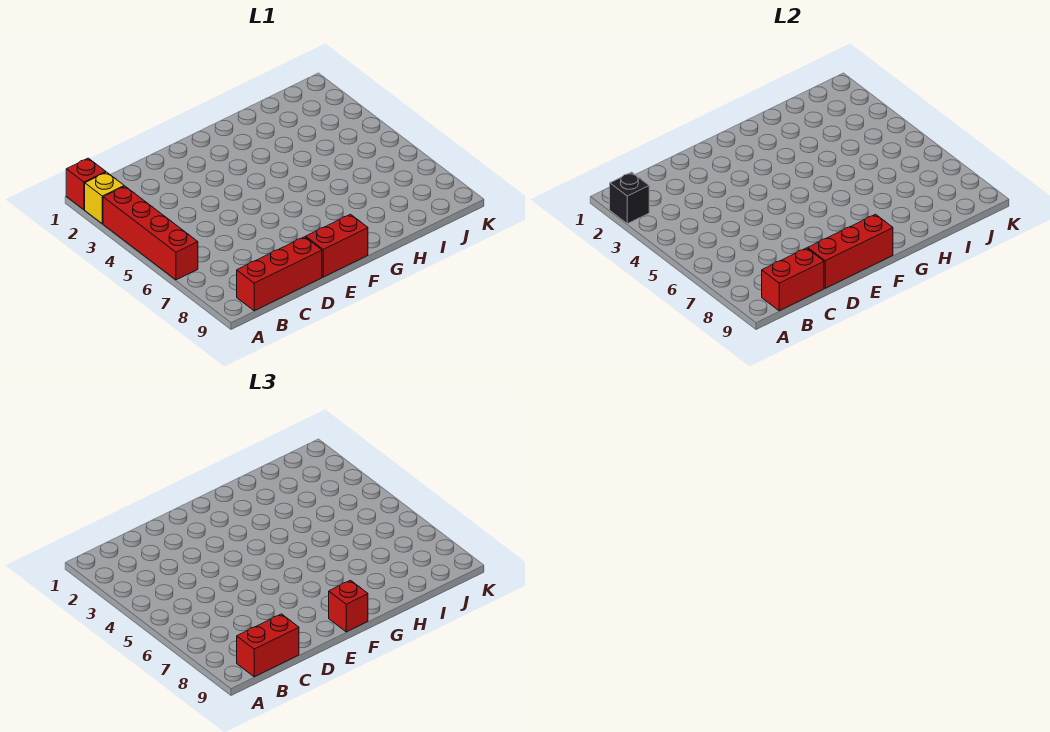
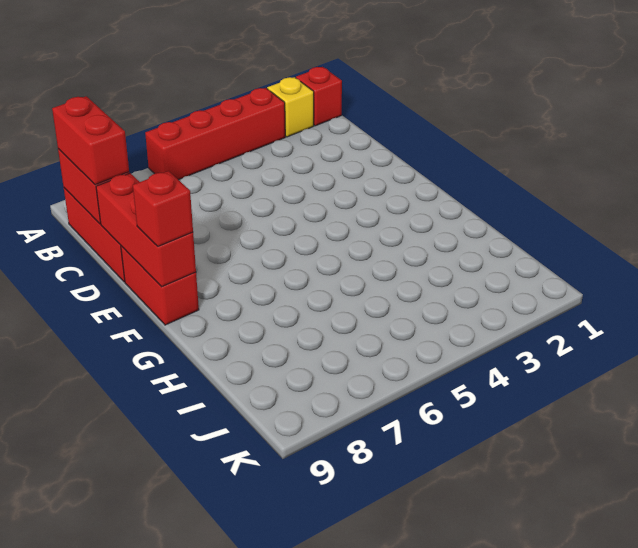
black brick A2 level 2 -> none

